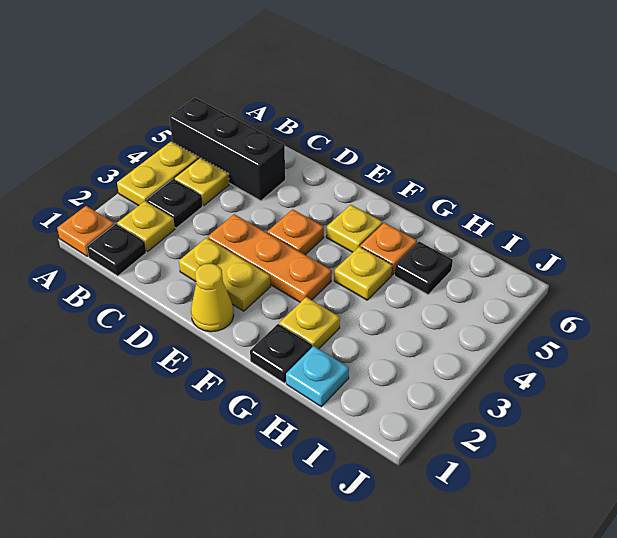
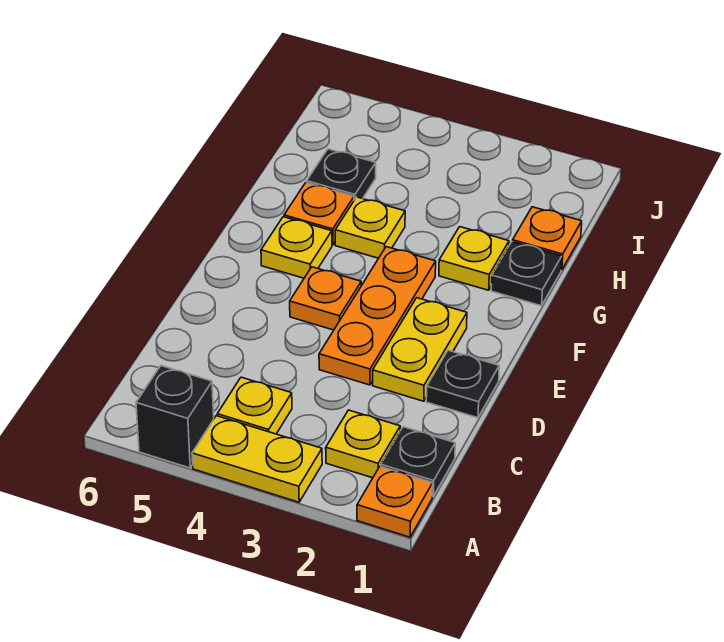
black brick A5:C5 level 1 -> black brick A5 level 1
black plate B3 level 1 -> black plate D1 level 1
yellow cone E1 level 1 -> none
cyan plate H1 level 1 -> orange plate H1 level 1

